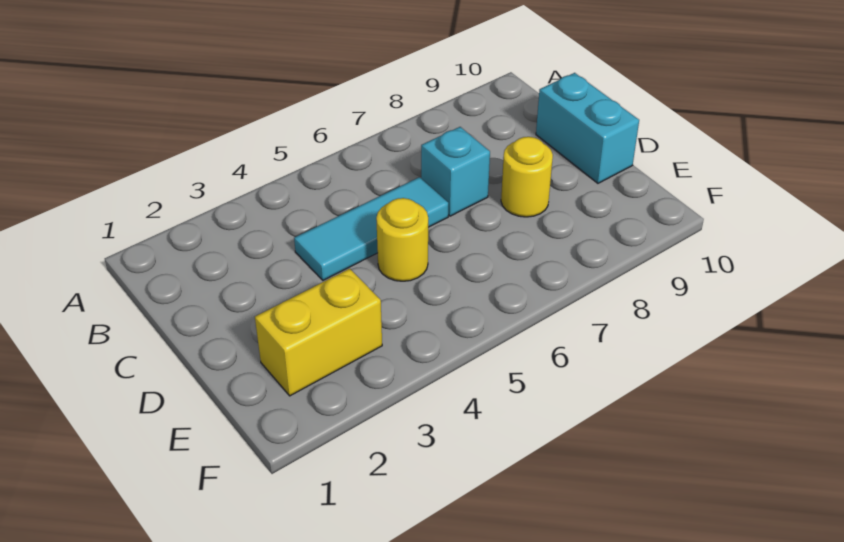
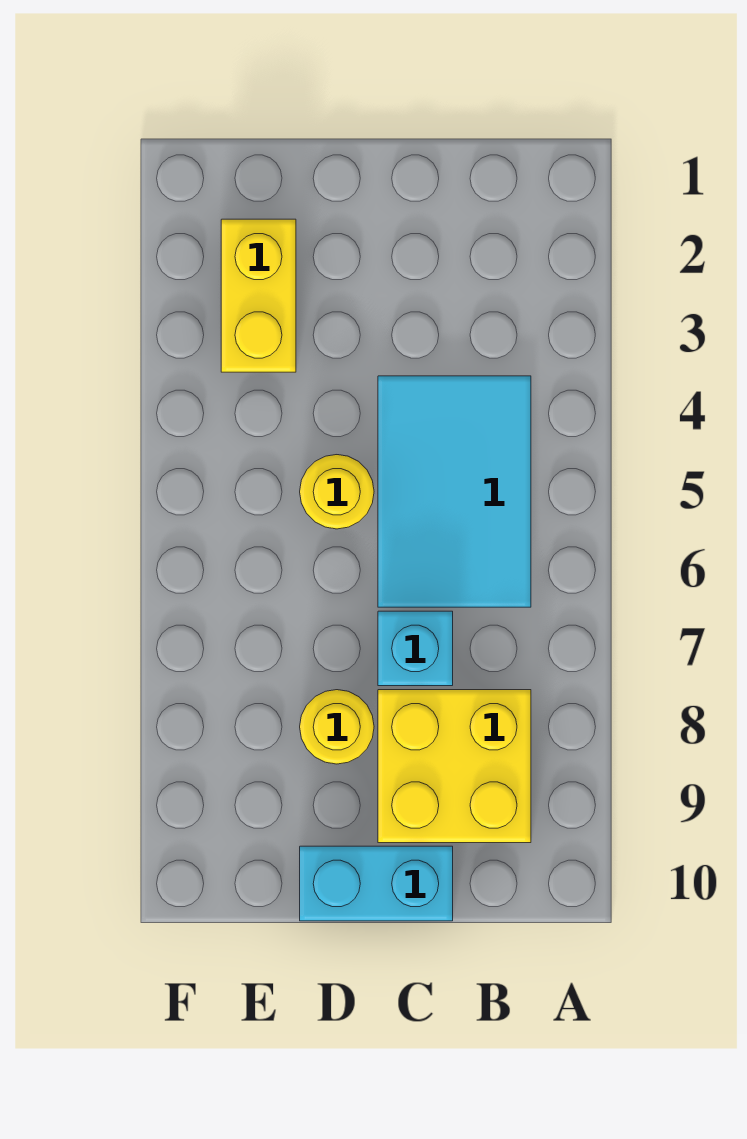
none -> yellow brick B8:C9 level 1
cyan tile C4:C6 level 1 -> cyan tile B4:C6 level 1

